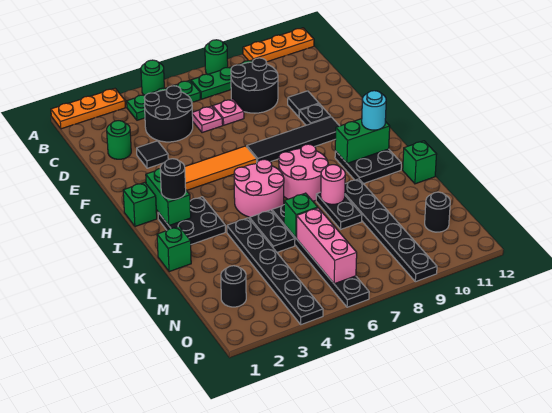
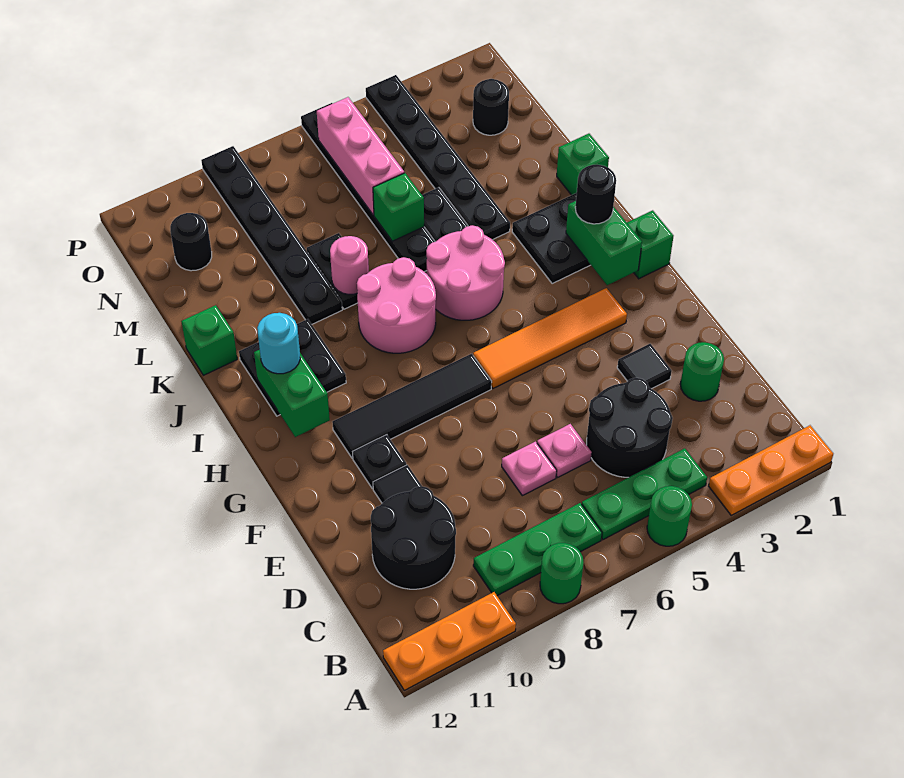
black round brick C8:D9 level 1 -> black round brick C10:D11 level 1
green brick I10:I11 level 2 -> green brick H11:I11 level 2

